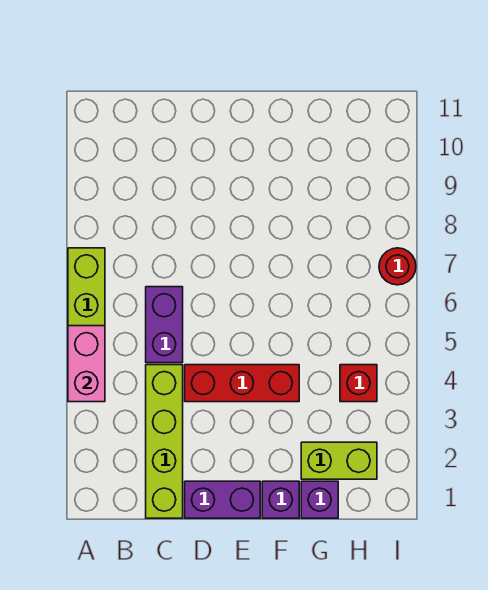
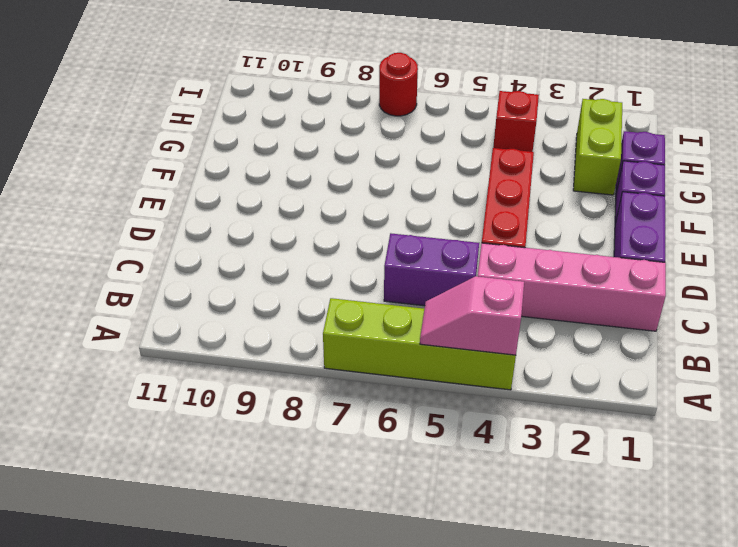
pink brick A4:A5 level 2 -> pink slope A4:A5 level 2 top 4
lime brick C1:C4 level 1 -> pink brick C1:C4 level 1

